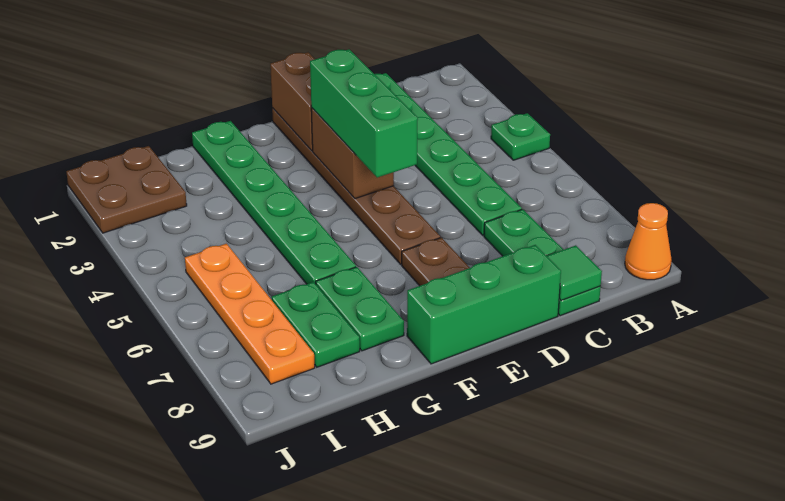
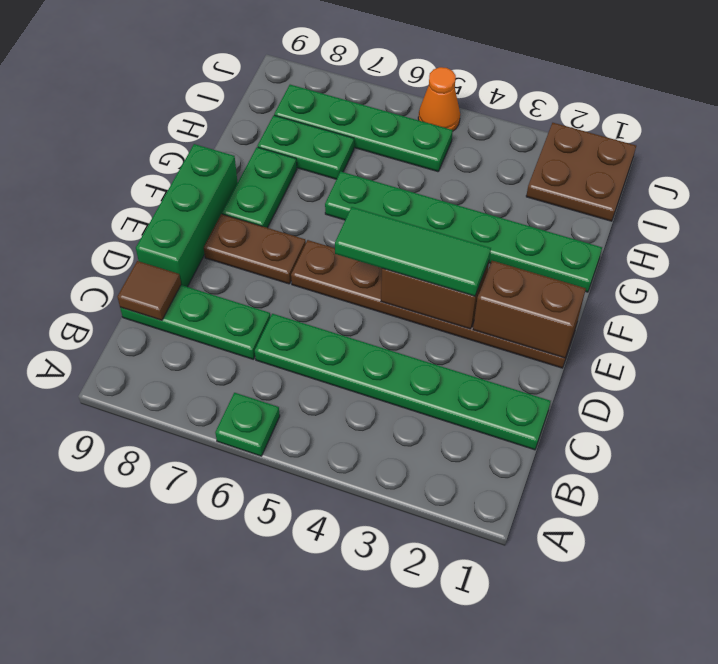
green plate A4 level 1 -> green plate A6 level 1
orange cone A9 level 1 -> orange cone J5 level 1
green tile C9 level 2 -> brown tile C9 level 2
green brick E3:E5 level 3 -> green tile E3:E5 level 3
green plate G7:G8 level 1 -> green plate F8:G8 level 1
orange plate I5:I8 level 1 -> green plate I5:I8 level 1

